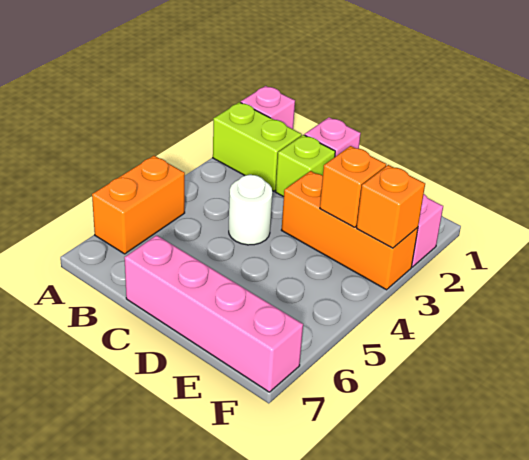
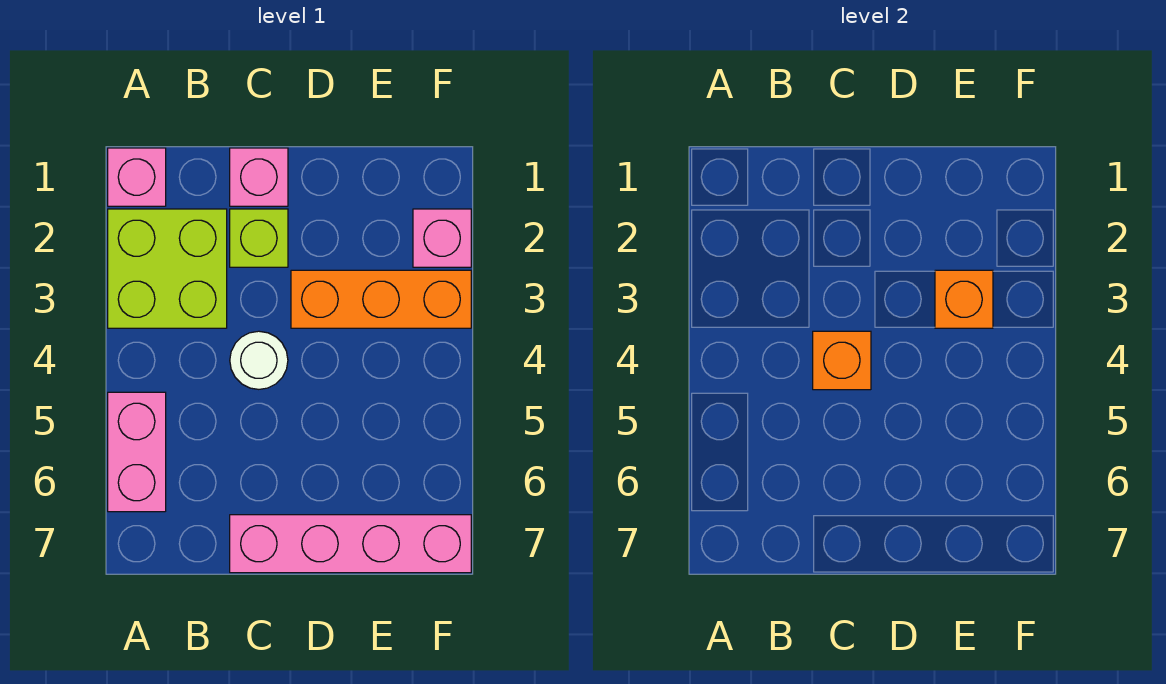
lime brick A2:B2 level 1 -> lime brick A2:B3 level 1
orange brick A5:A6 level 1 -> pink brick A5:A6 level 1
orange brick F3 level 2 -> orange brick C4 level 2

